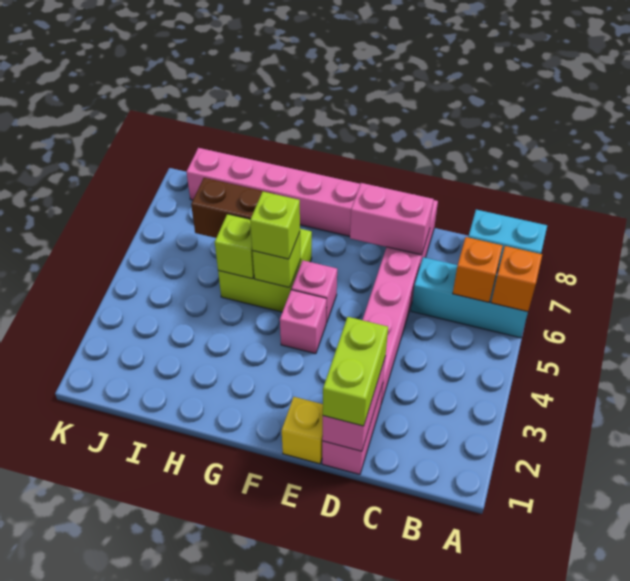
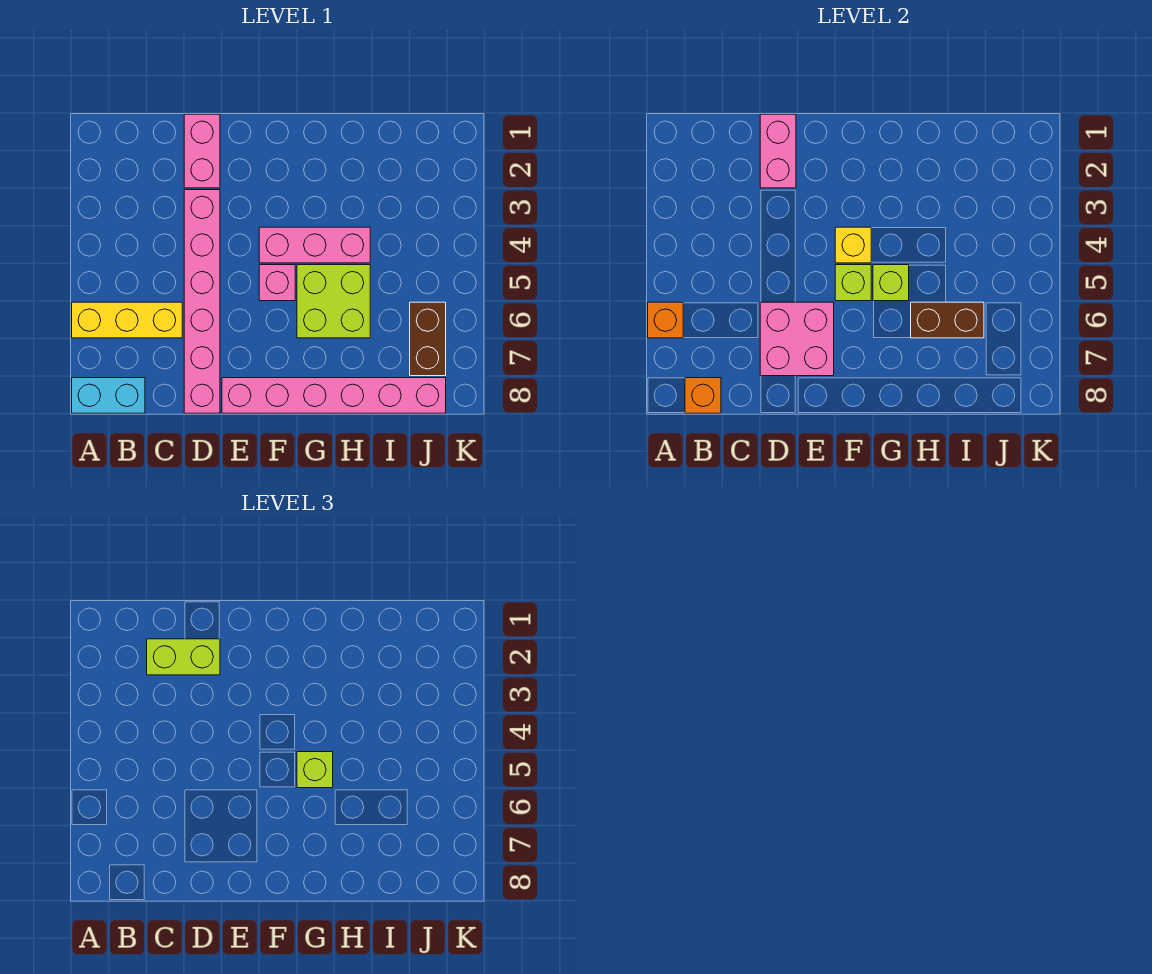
cyan brick A6:C6 level 1 -> yellow brick A6:C6 level 1
orange brick B6 level 2 -> orange brick B8 level 2
lime brick D1:D2 level 3 -> lime brick C2:D2 level 3
pink brick D7:E7 level 2 -> pink brick D6:E7 level 2
yellow brick E1 level 1 -> yellow brick F4 level 2
pink brick F4 level 1 -> pink brick F4:H4 level 1
lime brick H5 level 2 -> lime brick F5 level 2
none -> brown brick J6:J7 level 1

